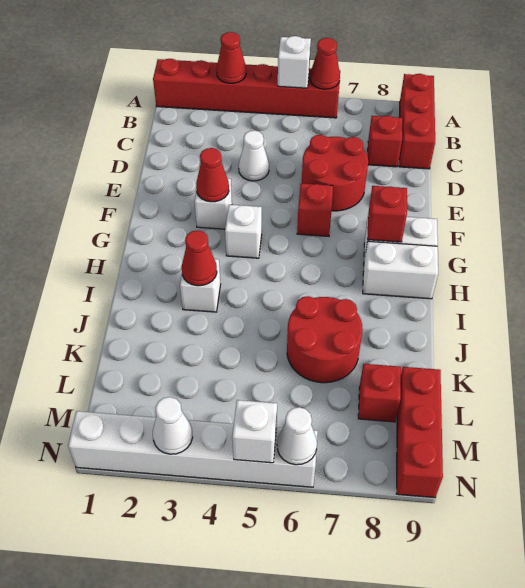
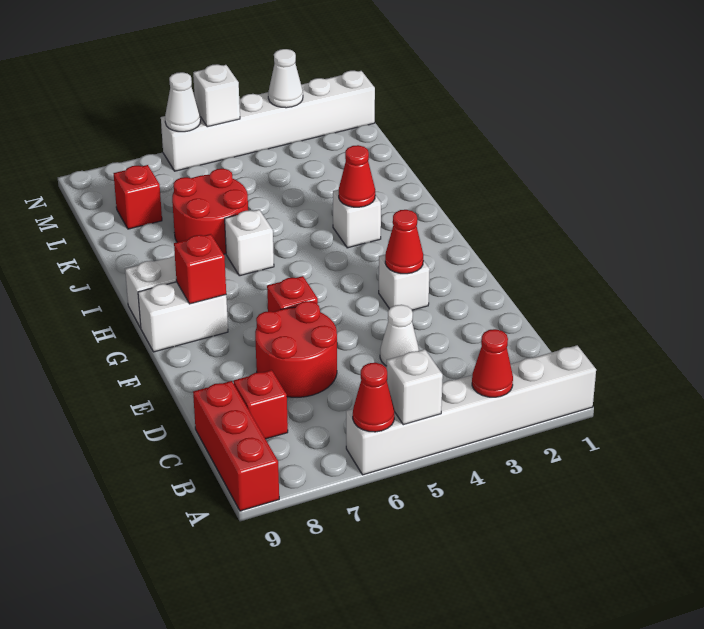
red brick A1:A6 level 1 -> white brick A1:A6 level 1
white brick G4 level 1 -> white brick I6 level 1
red brick L9:N9 level 1 -> none

